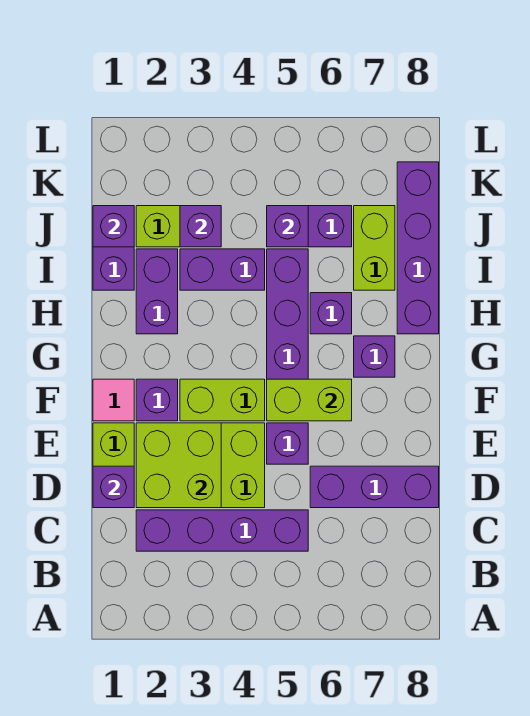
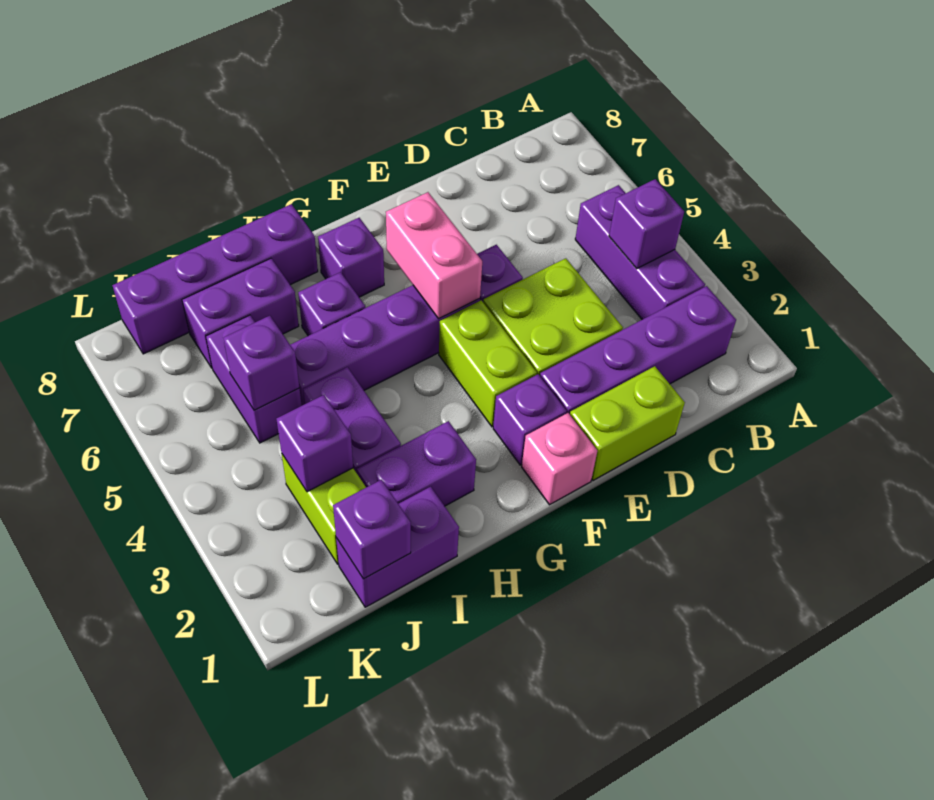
purple brick C2:C5 level 1 -> purple brick B2:E2 level 1
purple brick D1 level 2 -> purple brick B4 level 2
lime brick D2:E3 level 2 -> none
purple brick D6:D8 level 1 -> purple brick B3:B5 level 1
pink tile F1 level 1 -> pink brick F1 level 1
lime brick F5:F6 level 2 -> pink brick F5:F6 level 2
lime brick I7:J7 level 1 -> purple brick I7:J7 level 1

